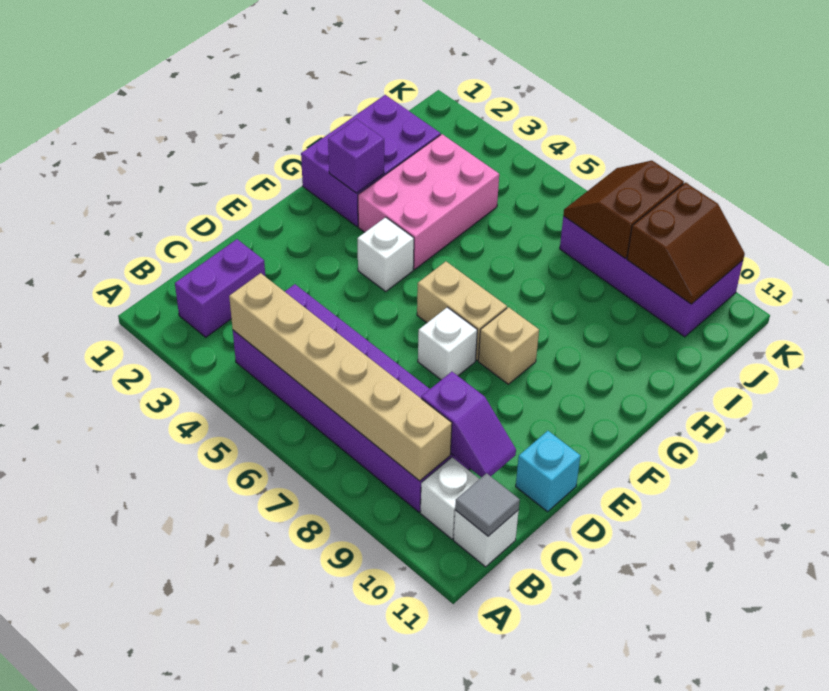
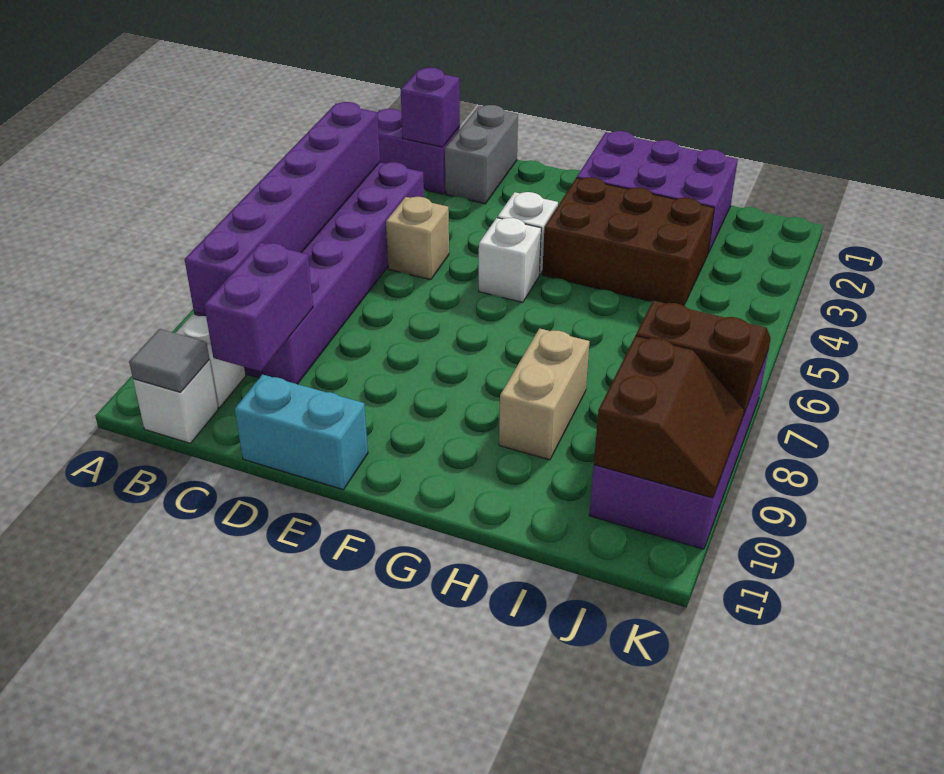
tan brick B4:B9 level 2 -> purple brick B4:B9 level 2
purple slope C9:C10 level 2 top 9 -> purple brick C9:C10 level 2
none -> grey brick D1:D2 level 1
cyan brick D11 level 1 -> cyan brick D11:E11 level 1
white brick E7 level 1 -> white brick F5 level 1
tan brick F6:F7 level 1 -> tan brick H8:H9 level 1
tan brick F8 level 1 -> tan brick D5 level 1
purple brick G2 level 2 -> purple brick C2 level 2
pink brick G3:I4 level 1 -> brown brick G3:I4 level 1
brown slope J9:K10 level 2 top 9 -> brown slope J9:K10 level 2 top J

